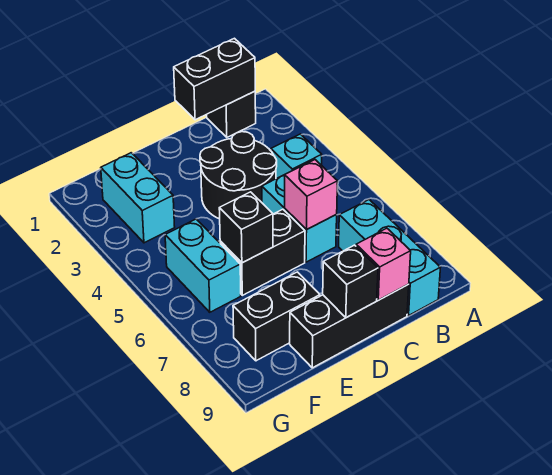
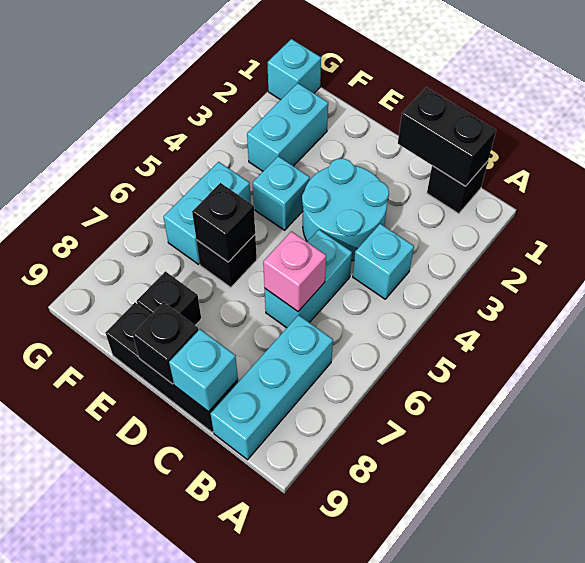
black round brick C3:D4 level 1 -> cyan round brick C3:D4 level 1
pink brick C9 level 2 -> cyan brick C9 level 2
black brick D6:E6 level 1 -> black brick E6 level 1
none -> cyan brick E4 level 1
black brick E8:F8 level 1 -> black brick E8 level 1
none -> cyan brick G1 level 1

